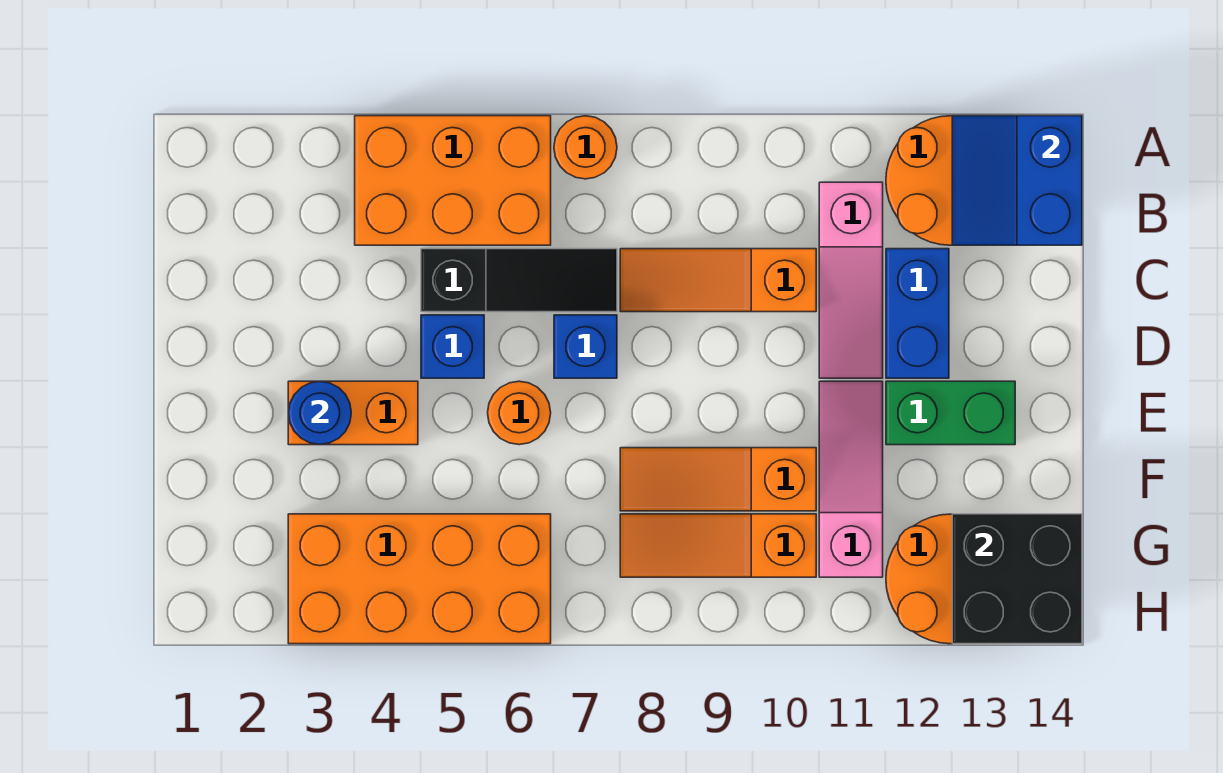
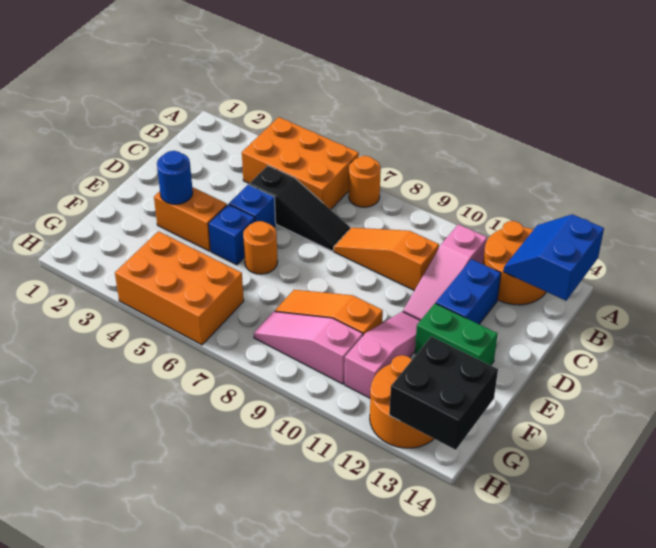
blue brick D7 level 1 -> blue brick E5 level 1
orange brick G3:H6 level 1 -> orange brick G4:H6 level 1
orange slope G8:G10 level 1 top 10 -> pink slope G8:G10 level 1 top 10

